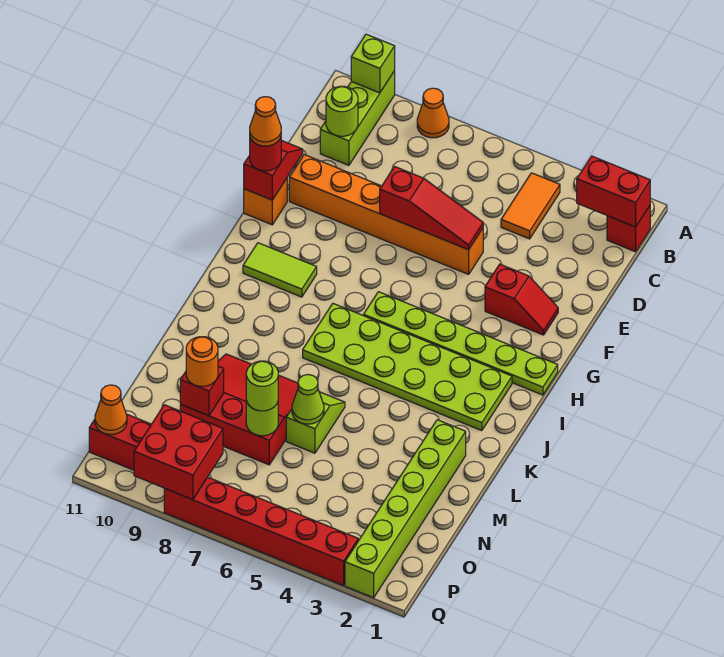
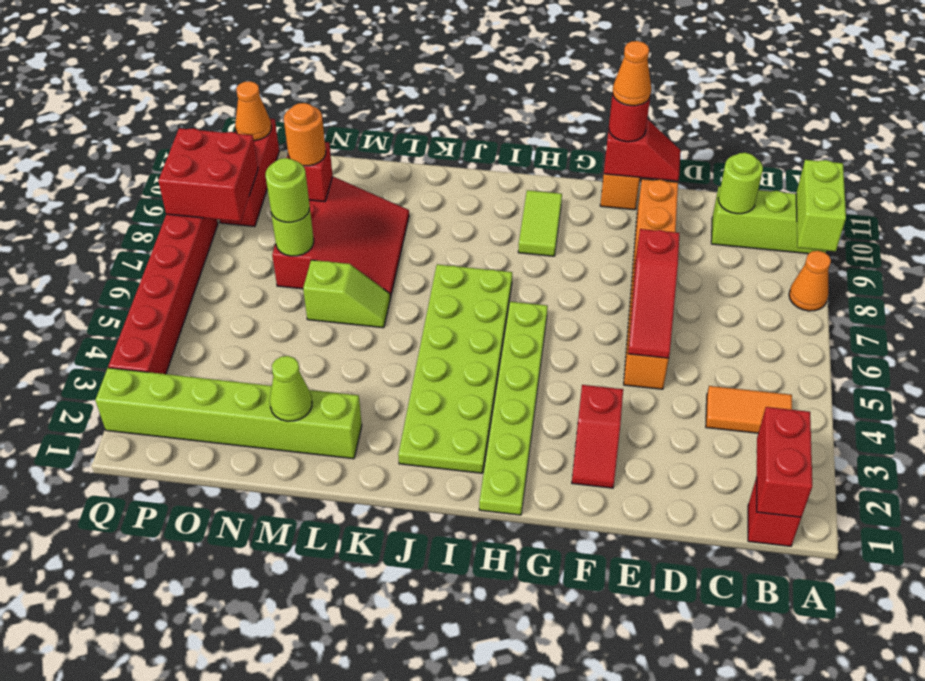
lime brick A10 level 2 -> lime brick A9:A10 level 2
lime cone M6 level 2 -> lime cone M2 level 2

